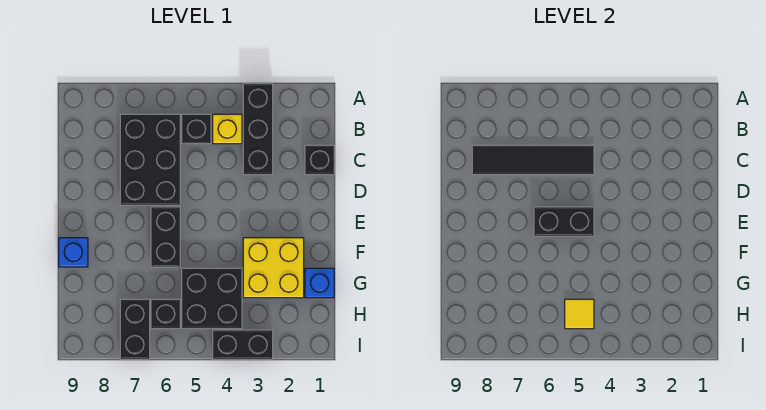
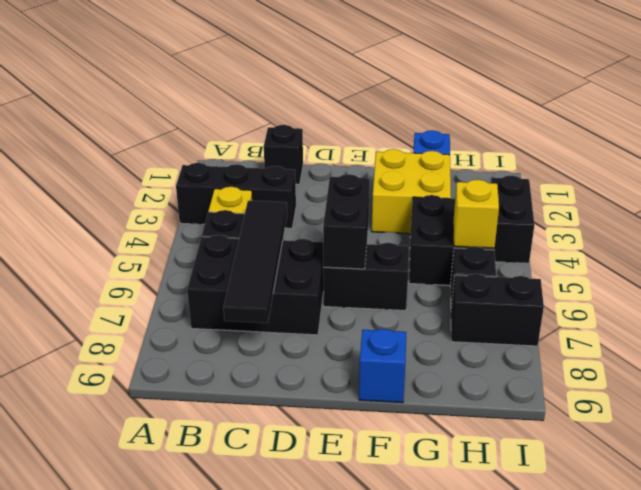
yellow tile H5 level 2 -> yellow brick H5 level 2

